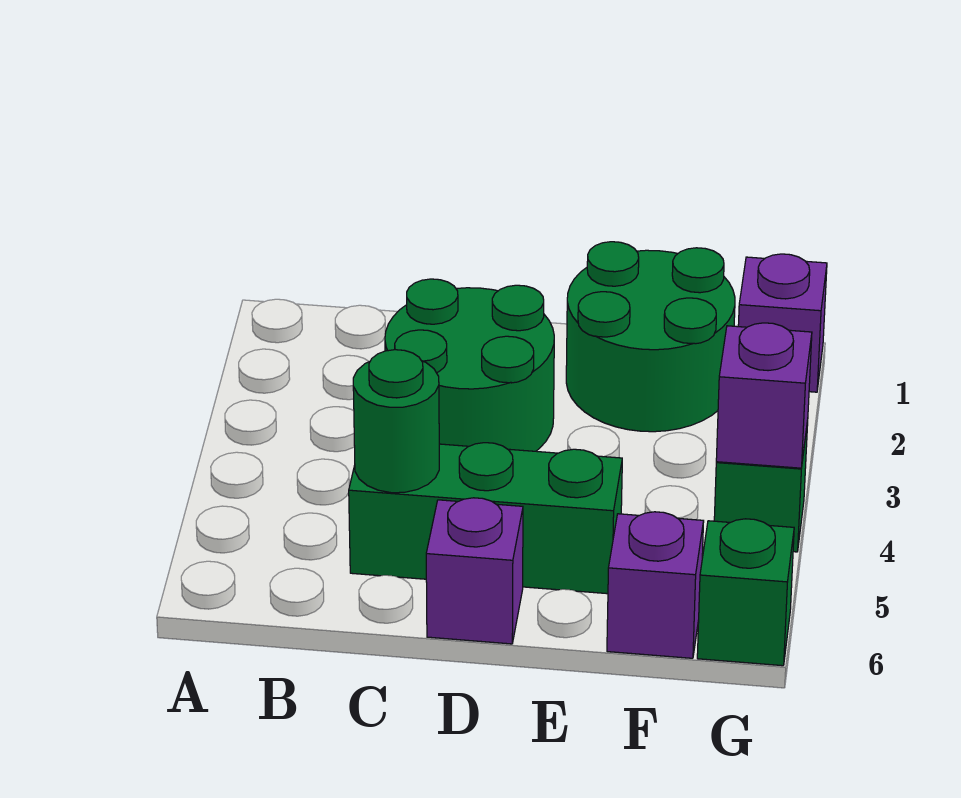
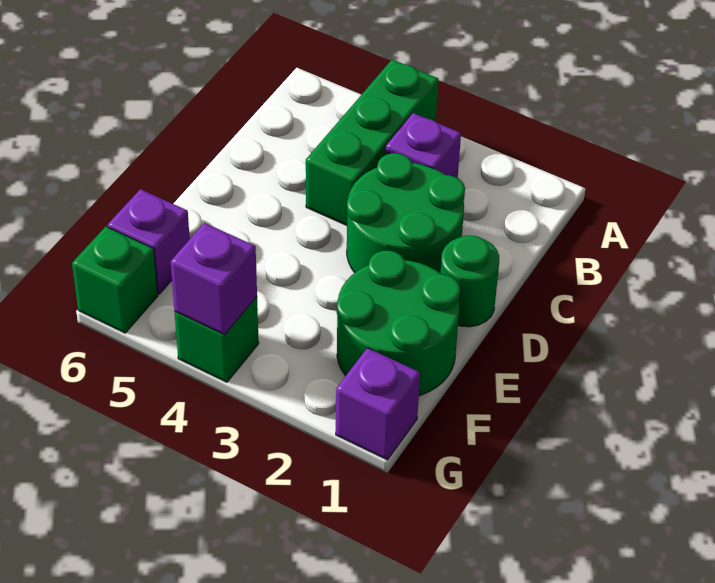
green brick C5:E5 level 1 -> green brick A4:C4 level 1
green round brick C5 level 2 -> green round brick D1 level 1
purple brick D6 level 1 -> purple brick B3 level 1

